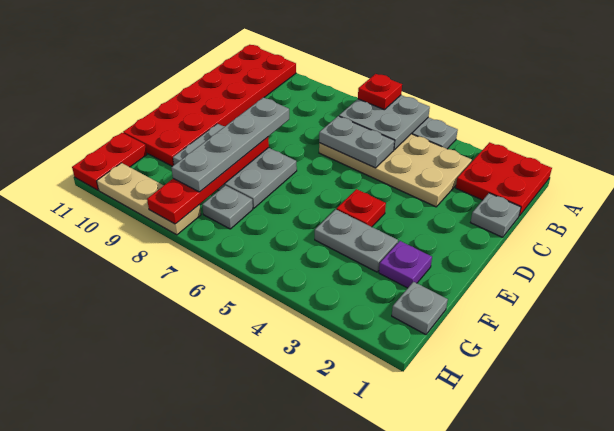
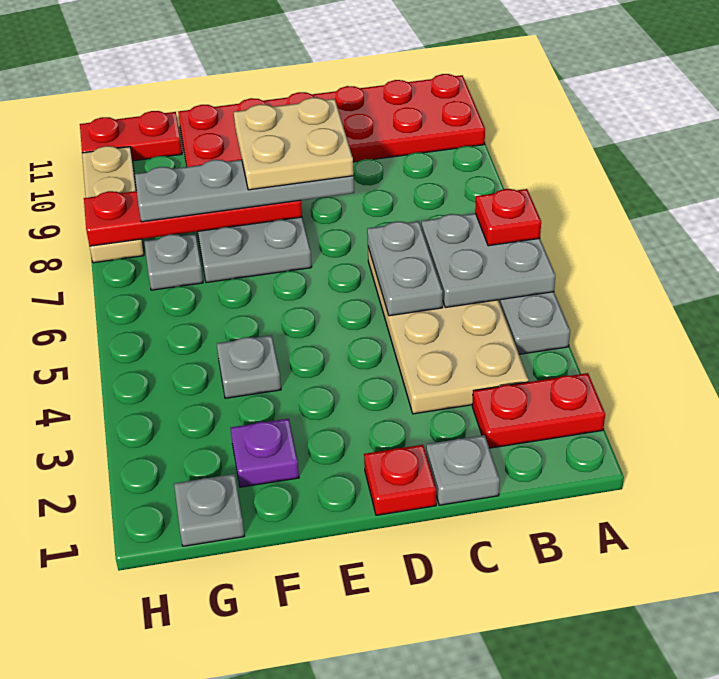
red plate A1:B2 level 1 -> red plate A2:B2 level 1
none -> tan plate D8:E9 level 4
red plate E4 level 1 -> red plate D1 level 1
grey plate F3:F4 level 1 -> grey plate F4 level 1

